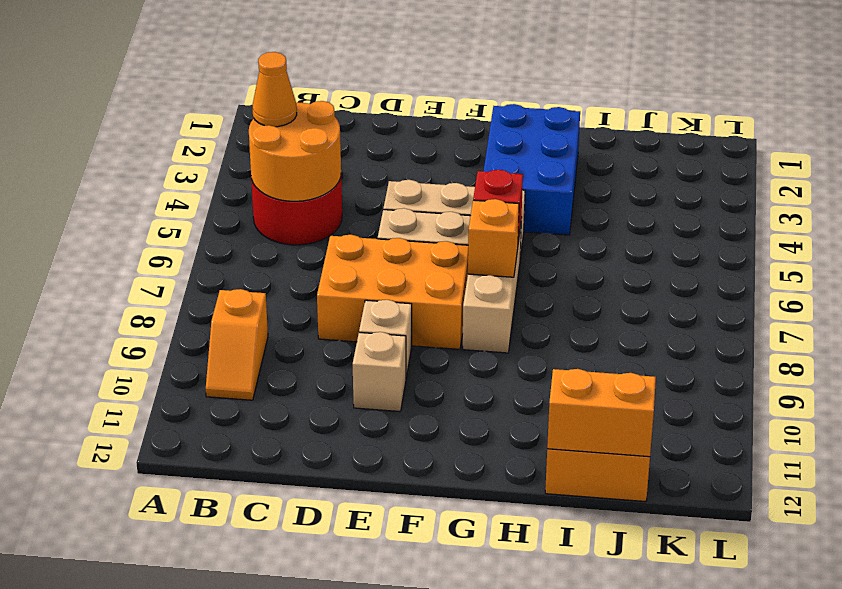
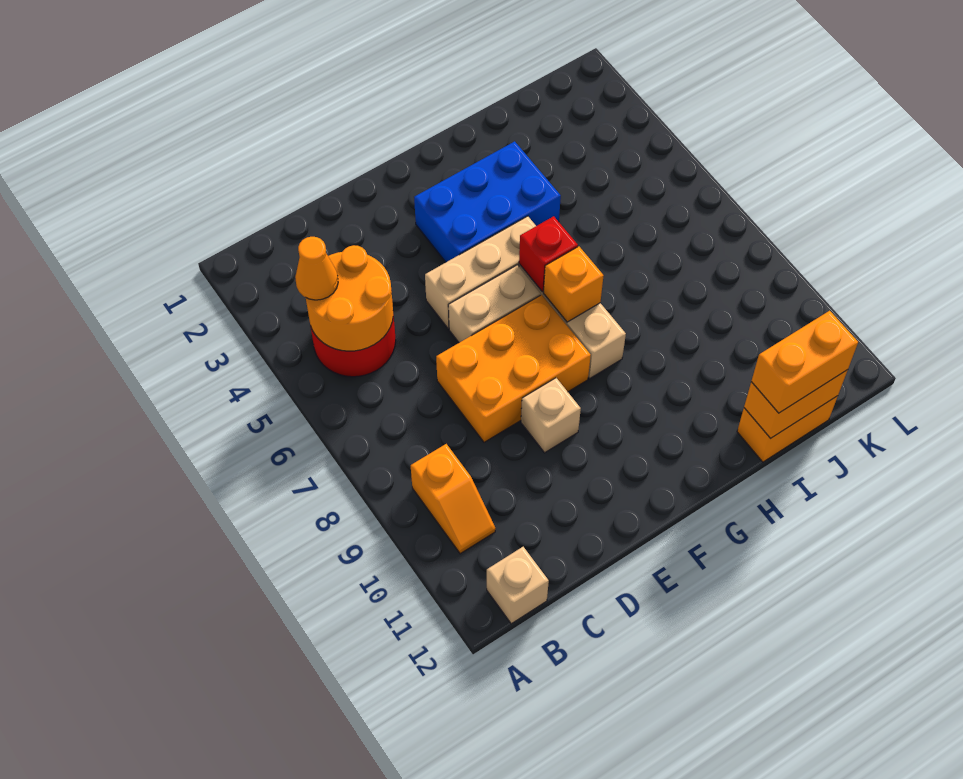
tan brick E10 level 1 -> tan brick B12 level 1
blue brick G2:H4 level 1 -> blue brick F3:H4 level 1
none -> orange brick I12:J12 level 3

